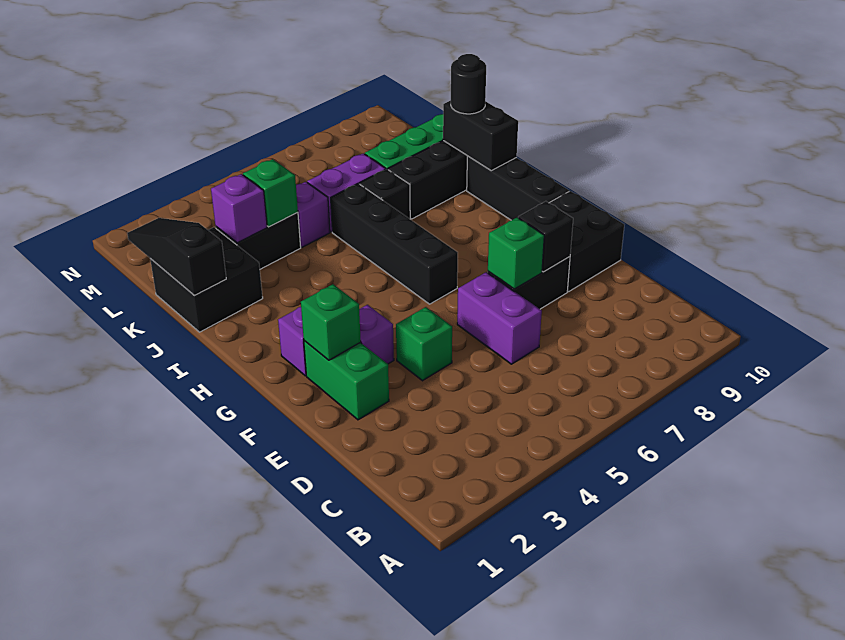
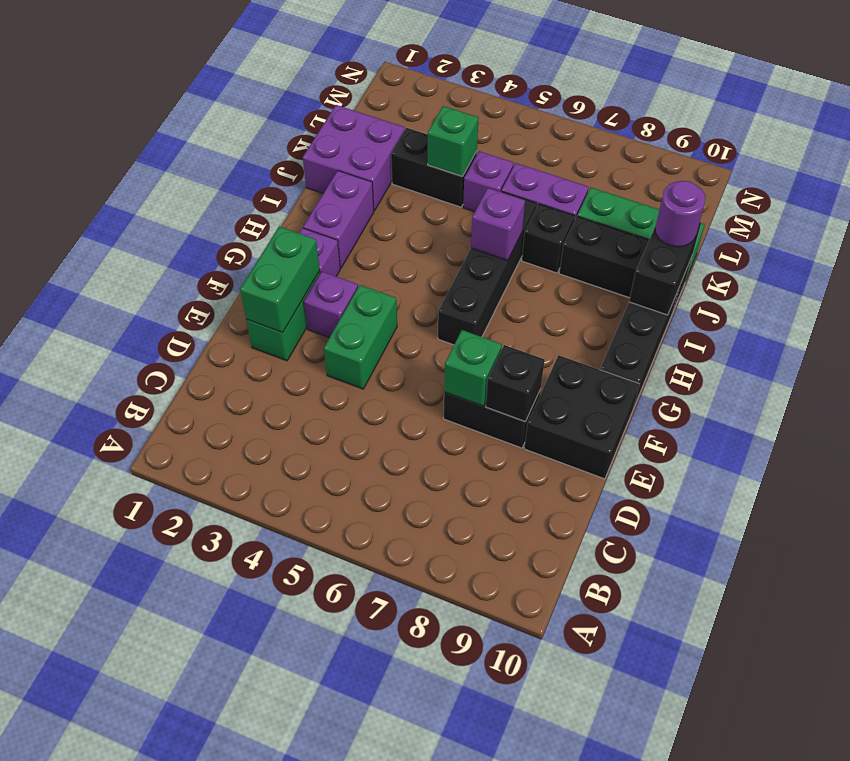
purple brick D6:E6 level 1 -> purple brick H2:I2 level 1
green brick E4 level 1 -> green brick E4:F4 level 1
green brick F2 level 2 -> green brick E2:F2 level 2
black brick J1:K2 level 1 -> purple brick J1:K2 level 1
black slope J1:L1 level 2 top J -> none
black round brick J10 level 3 -> purple round brick J10 level 3
purple brick K3 level 2 -> purple brick I6 level 2

